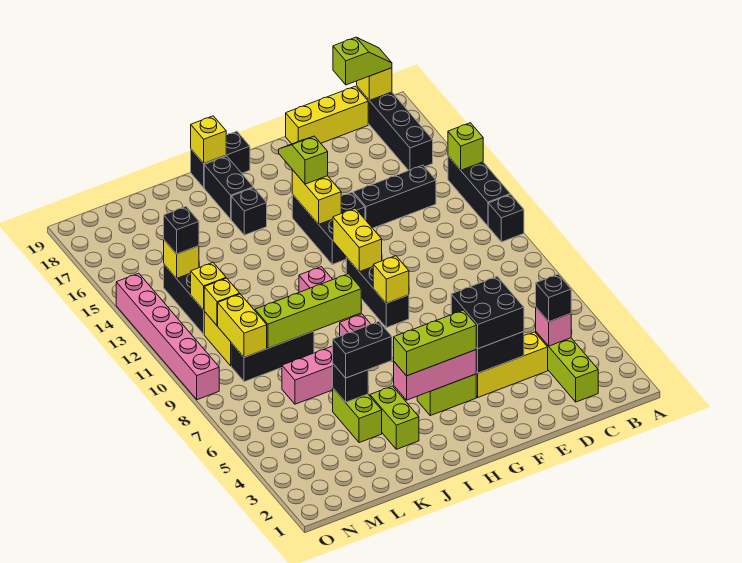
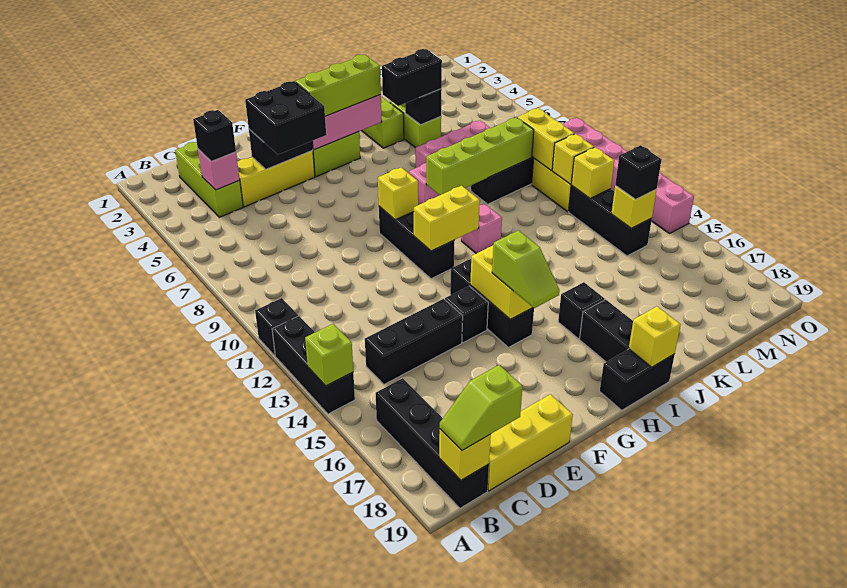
yellow brick G11:G12 level 2 -> yellow brick G11:H11 level 2

